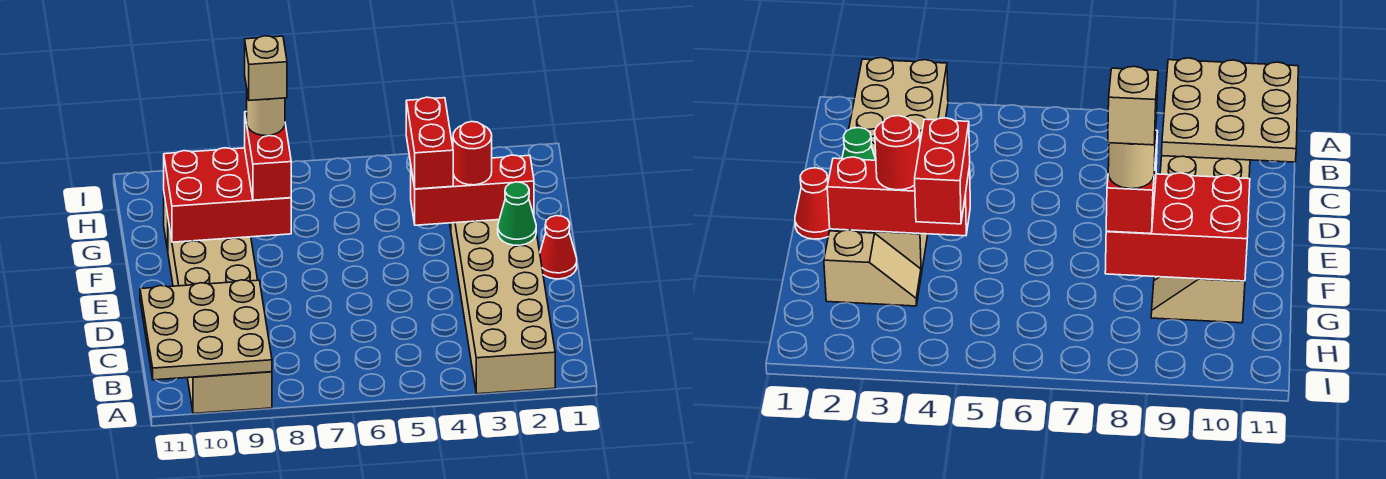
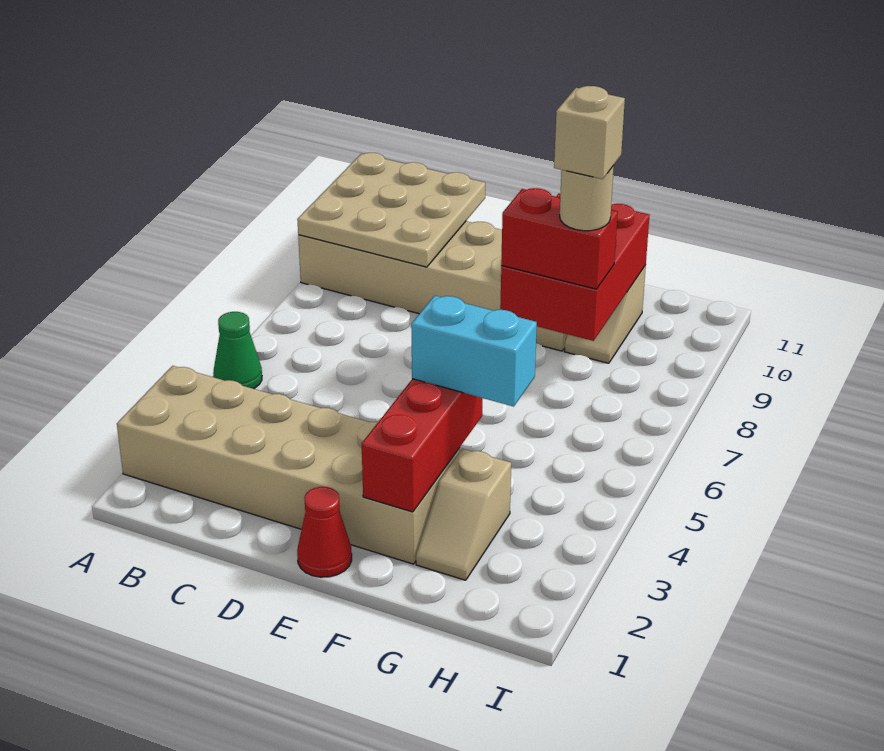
green cone E2 level 2 -> green cone A5 level 1
red round brick F3 level 3 -> none
red brick F4:G4 level 3 -> cyan brick F4:G4 level 3
tan slope G2:G3 level 1 top 2 -> tan slope G2:G3 level 1 top 3

